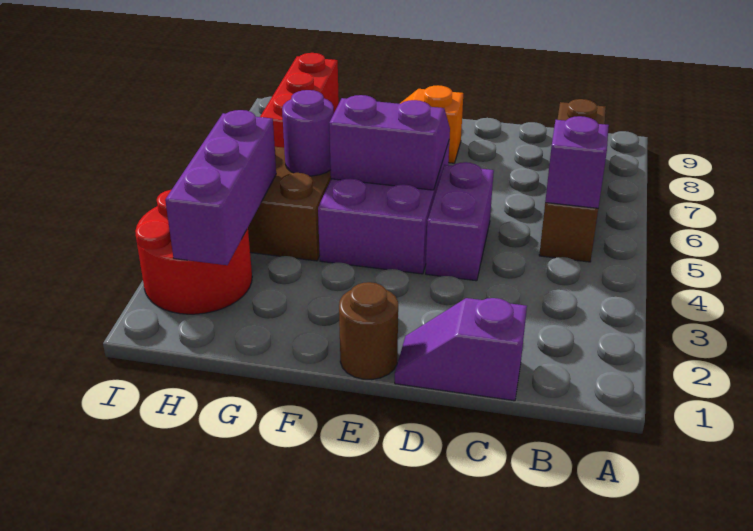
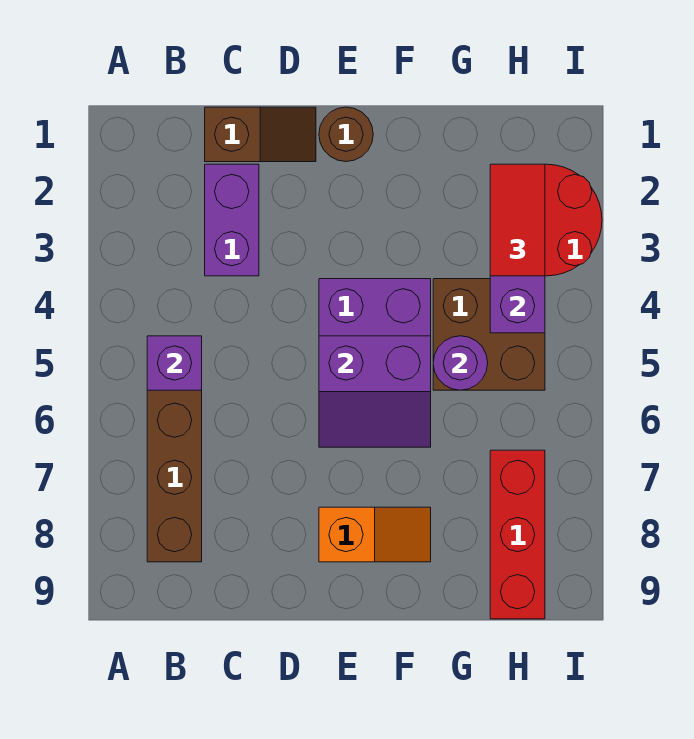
purple slope C1:D1 level 1 top C -> brown slope C1:D1 level 1 top C
purple brick D4:D5 level 1 -> purple brick C2:C3 level 1
none -> red tile H2:H3 level 3

